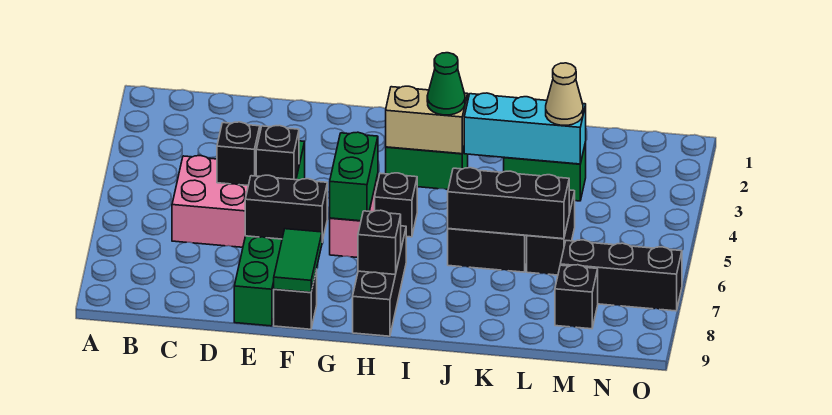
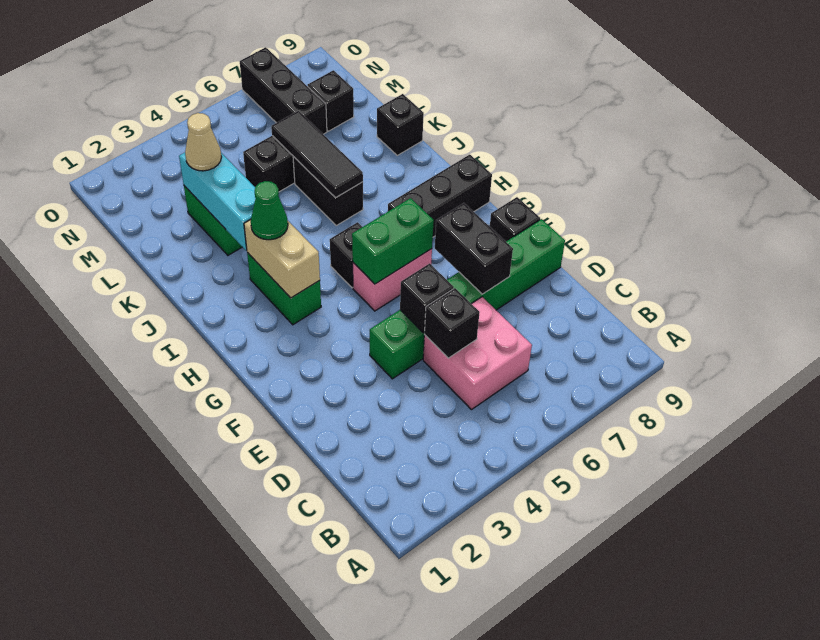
green tile F8:F9 level 2 -> none
black brick H8 level 2 -> black brick K9 level 1
black brick J6:L6 level 2 -> black tile J6:L6 level 2

